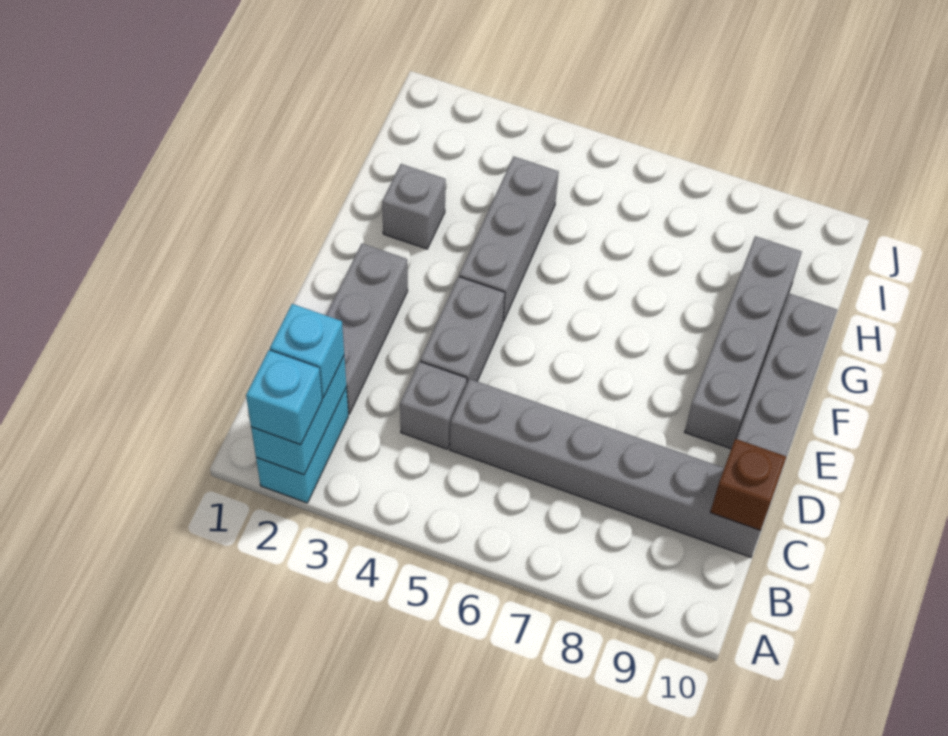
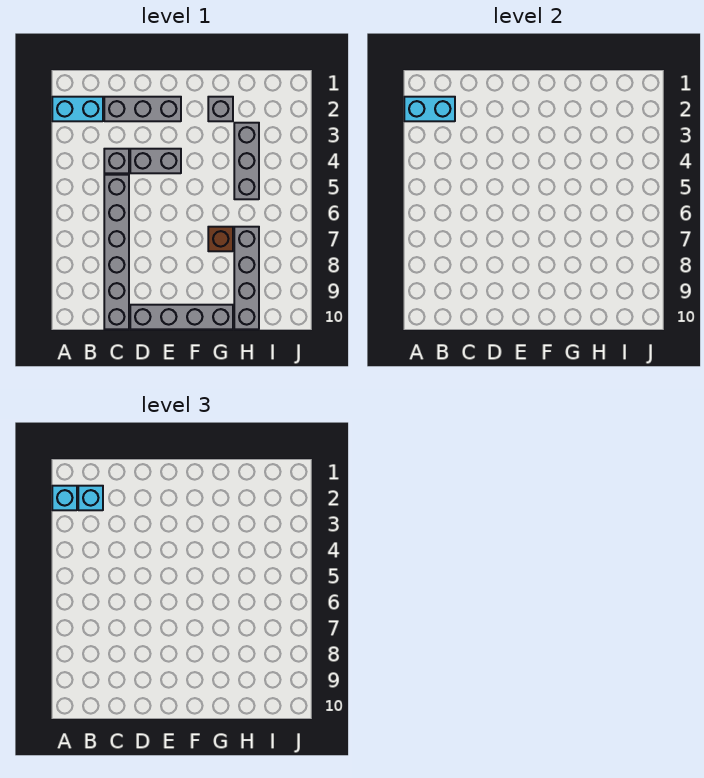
brown brick C10 level 2 -> brown brick G7 level 1
grey brick E9:H9 level 1 -> grey brick H7:H10 level 1
grey brick F4:H4 level 1 -> grey brick H3:H5 level 1

